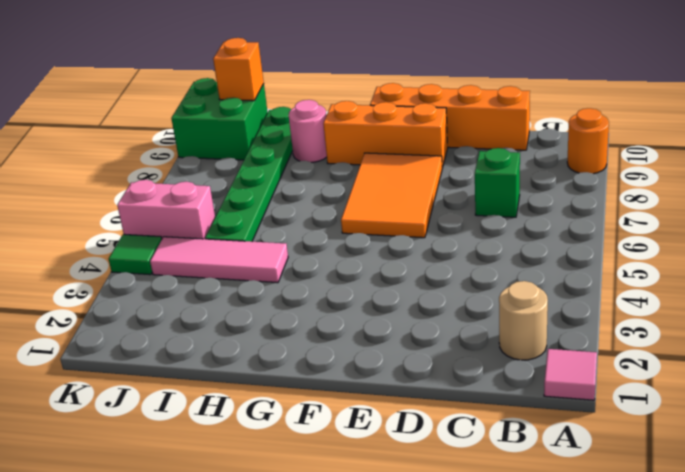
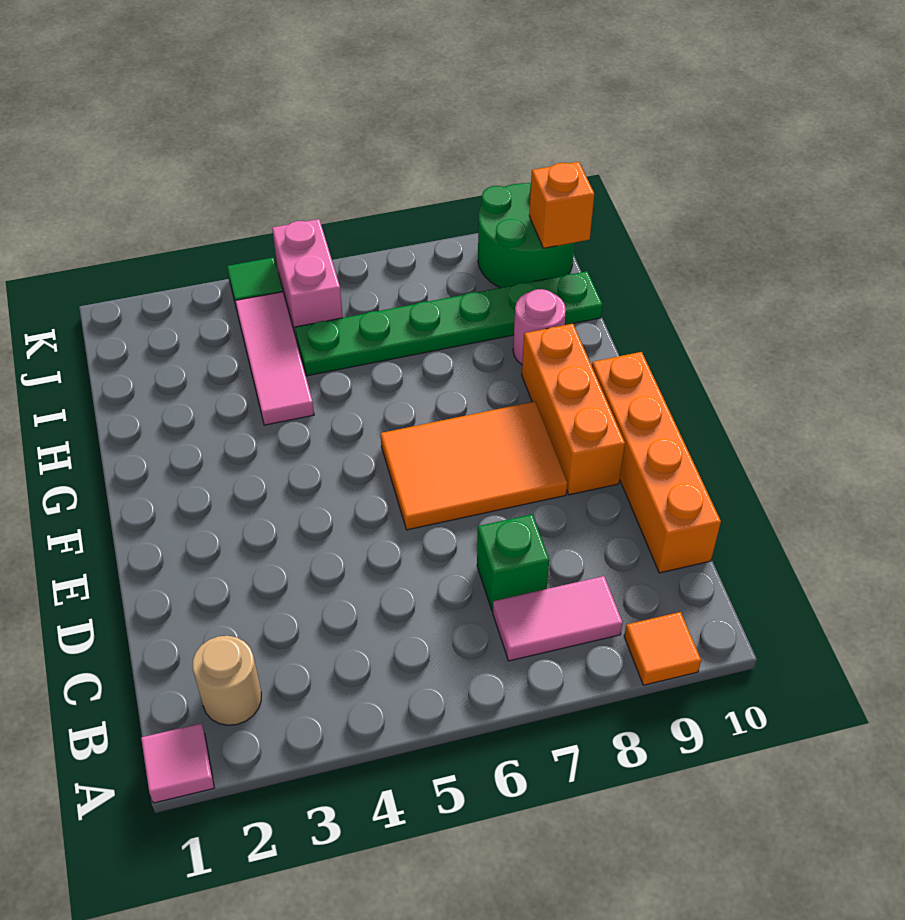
orange round brick A9 level 1 -> orange tile A9 level 1
none -> pink tile B7:B8 level 1
green brick J9:K10 level 1 -> green round brick J9:K10 level 1

